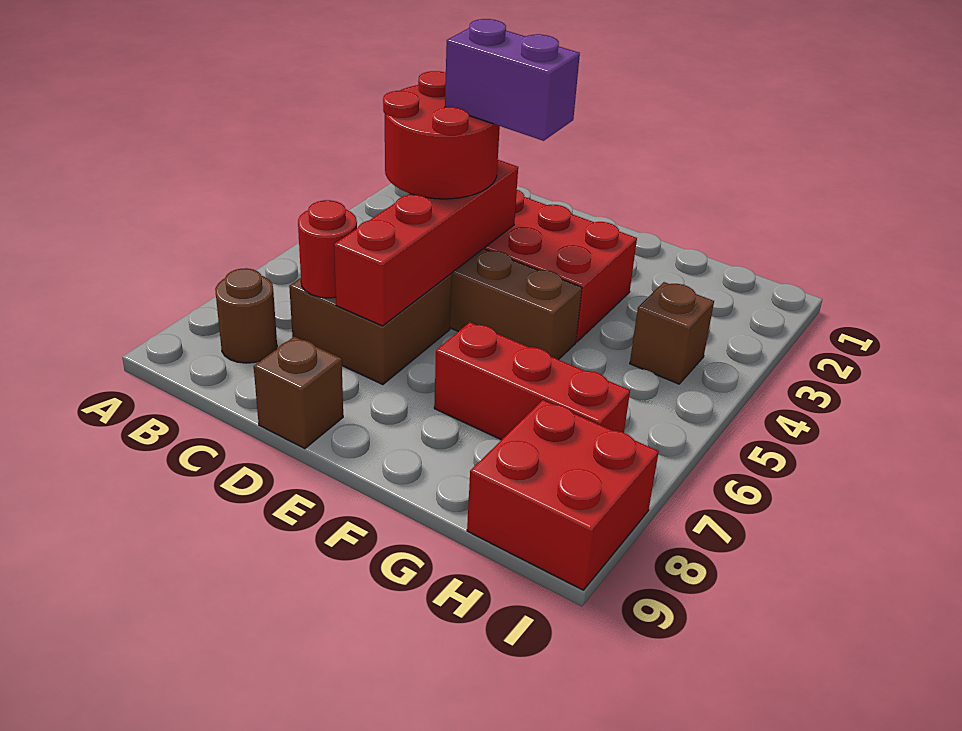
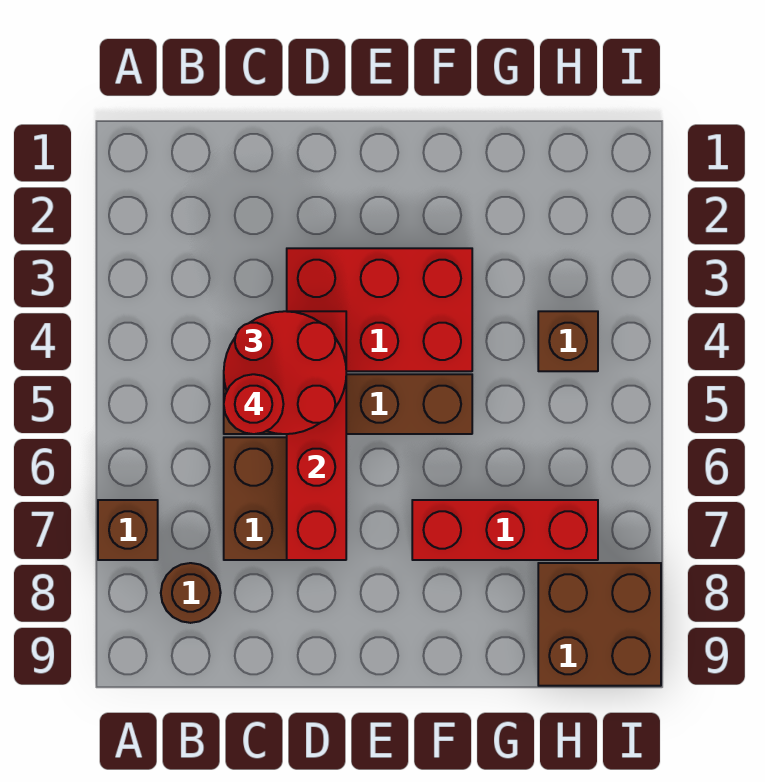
red round brick C7 level 2 -> red round brick C5 level 4
purple brick D4:E4 level 4 -> none
brown brick D9 level 1 -> brown brick A7 level 1
red brick H8:I9 level 1 -> brown brick H8:I9 level 1

